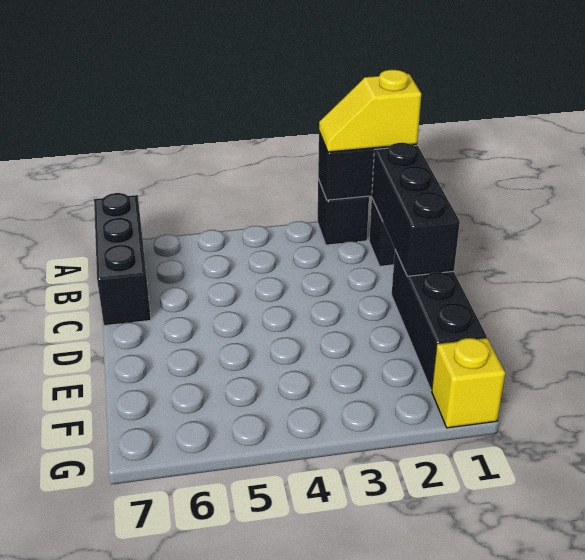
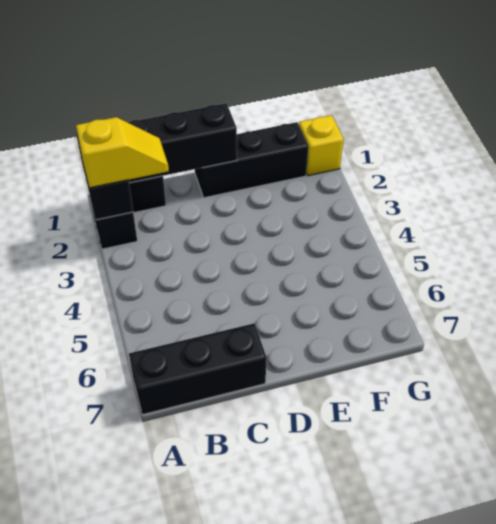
yellow slope A1:A2 level 3 top 1 -> yellow slope A2:B2 level 3 top A

